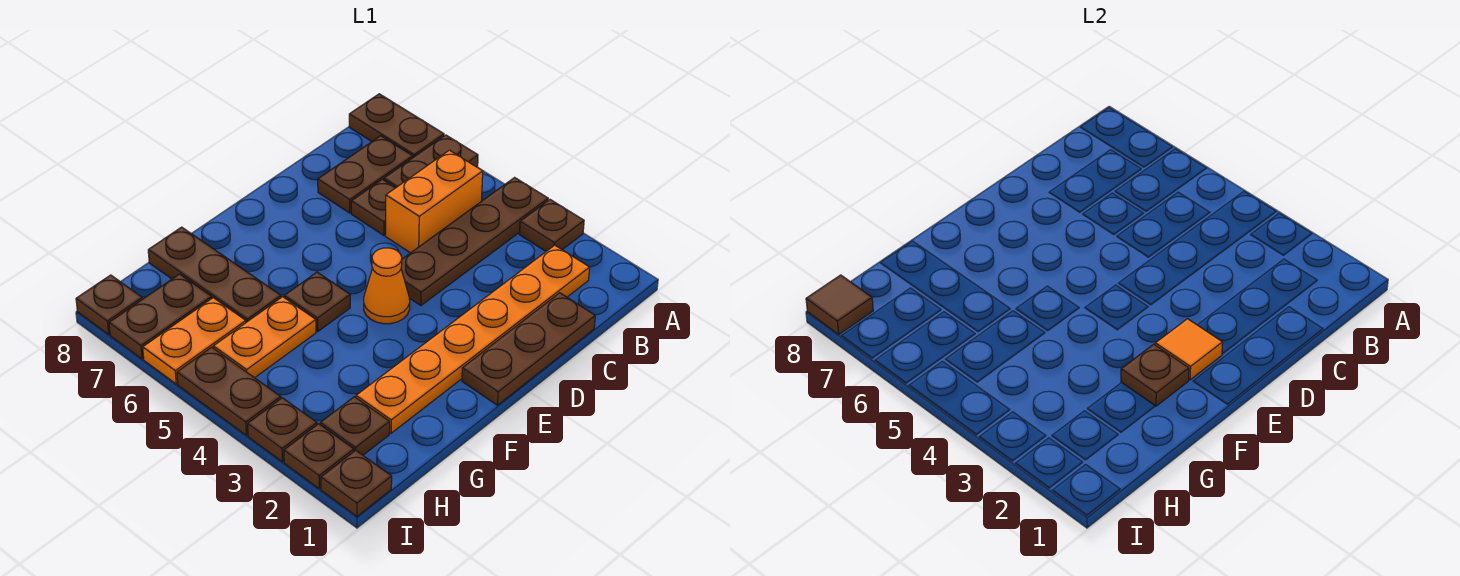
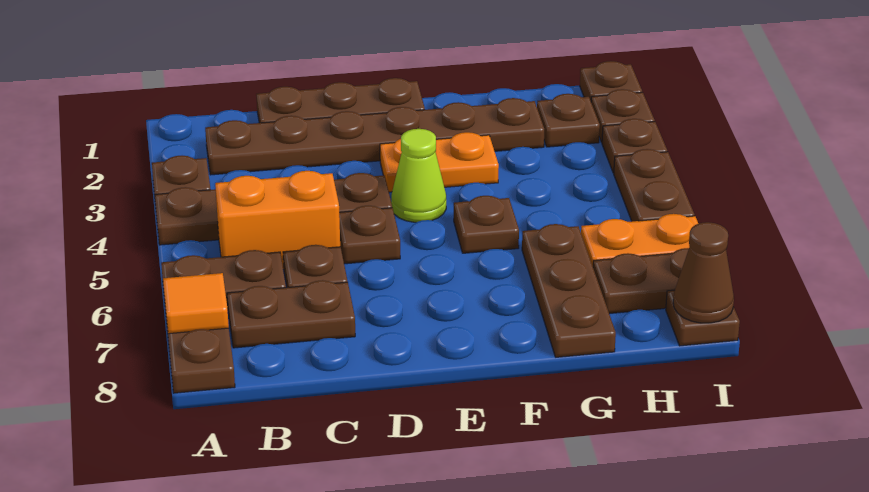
orange plate B2:G2 level 1 -> brown plate B2:G2 level 1
orange tile E2 level 2 -> orange tile A7 level 2
orange cone E4 level 1 -> lime cone E4 level 1
brown plate F2 level 2 -> brown plate D5 level 1
orange plate G5:H5 level 1 -> orange plate E3:F3 level 1
brown tile I8 level 2 -> brown cone I8 level 2

